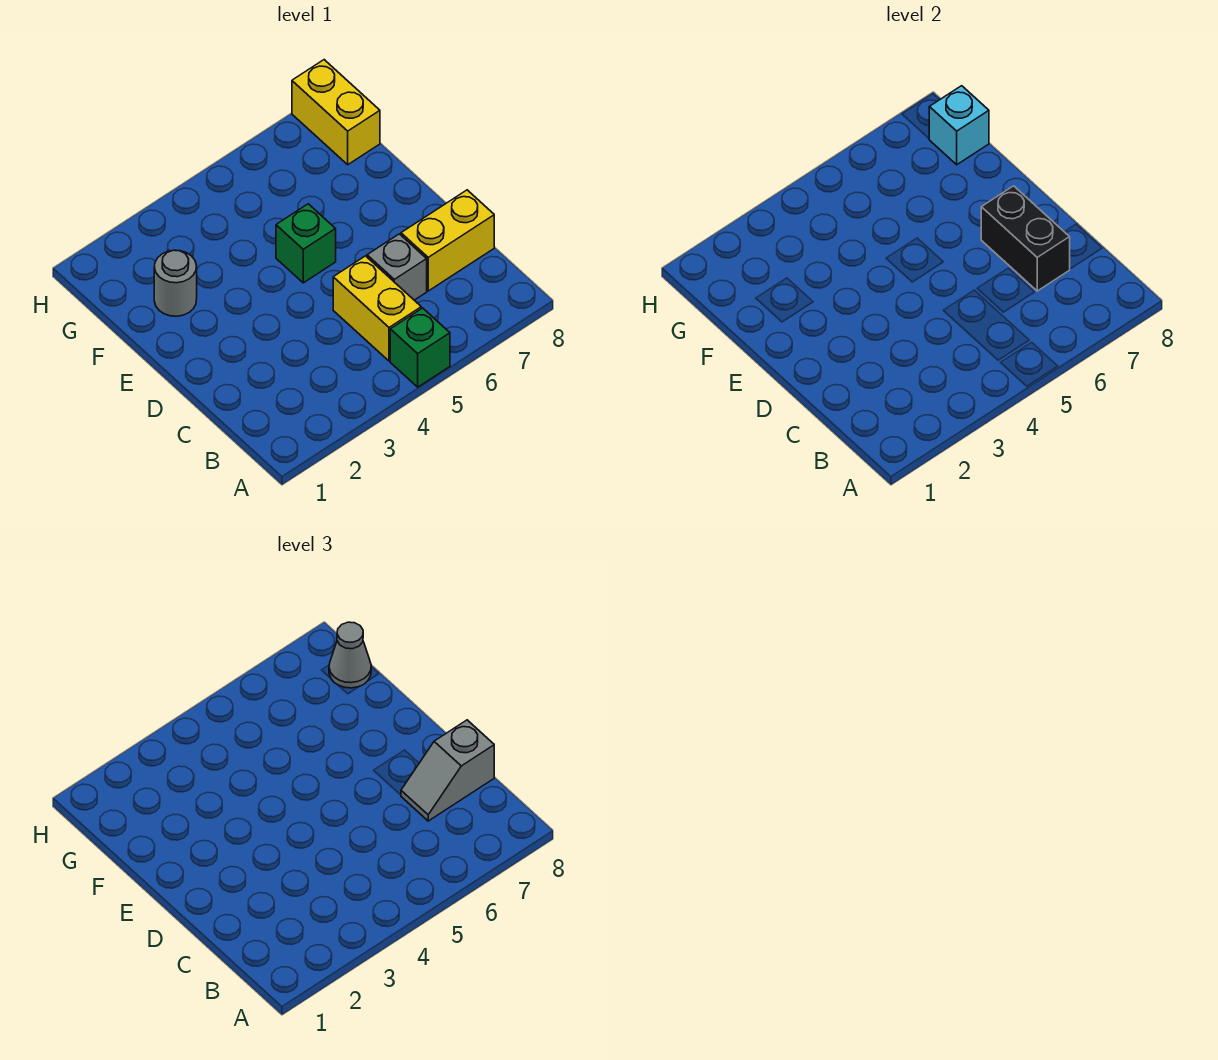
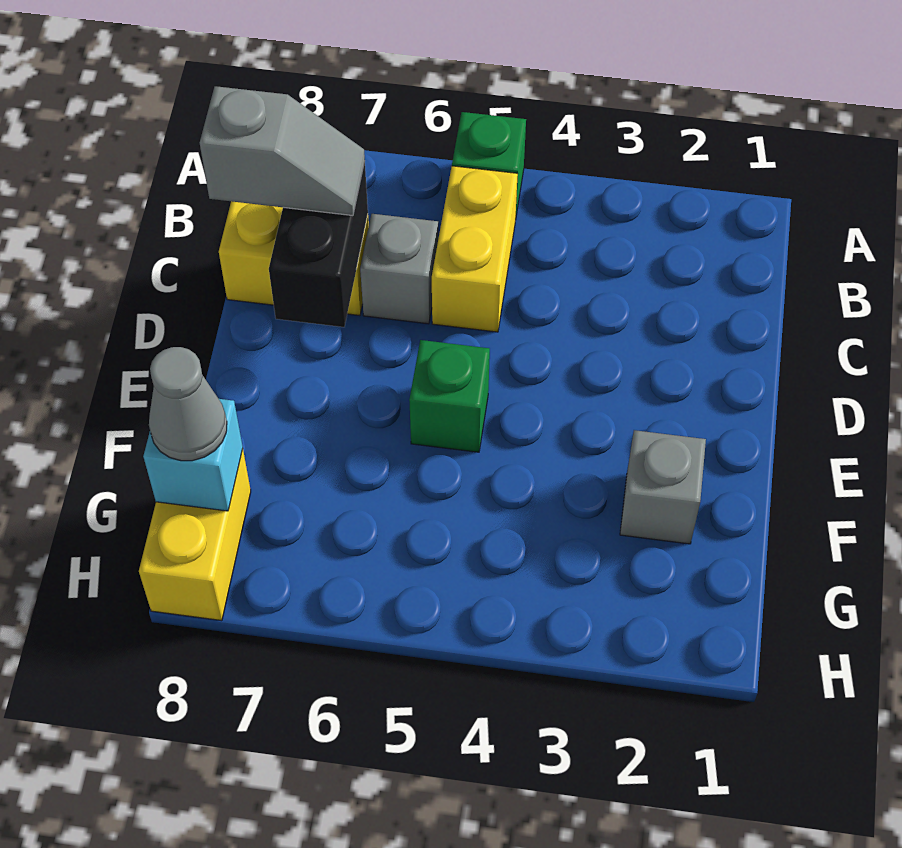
grey round brick F2 level 1 -> grey brick F2 level 1

